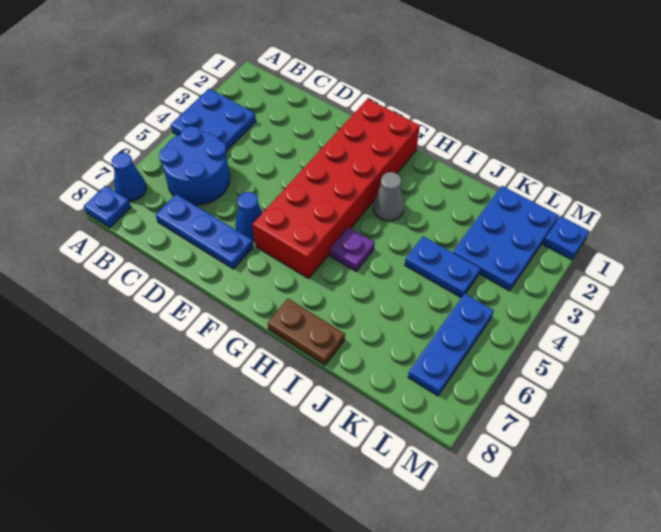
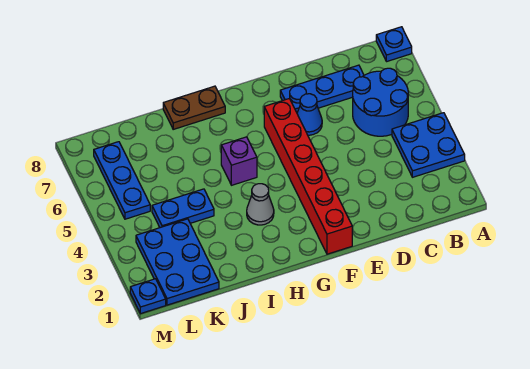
blue cone A7 level 1 -> none
red brick F1:G6 level 1 -> red brick F1:F6 level 1
purple plate H5 level 1 -> purple brick H5 level 1

